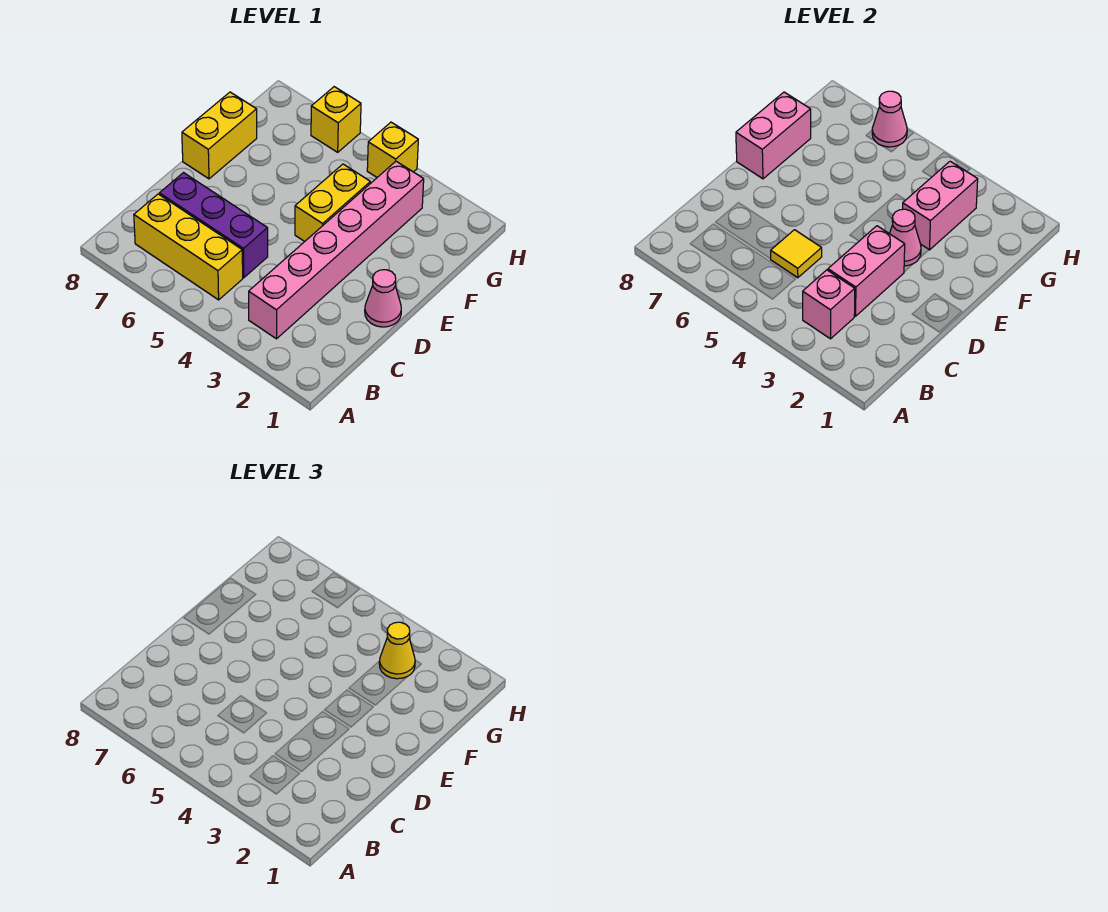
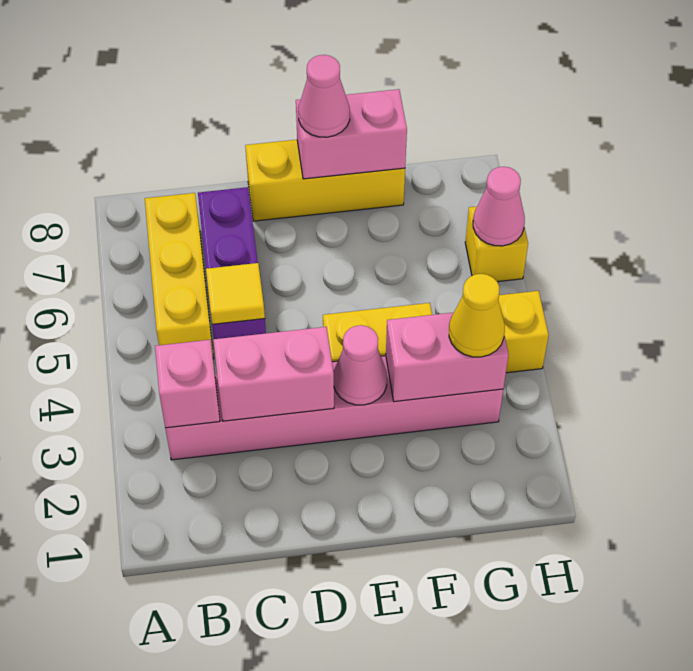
pink cone D1 level 1 -> pink cone E8 level 3
yellow brick E8:F8 level 1 -> yellow brick D8:F8 level 1

